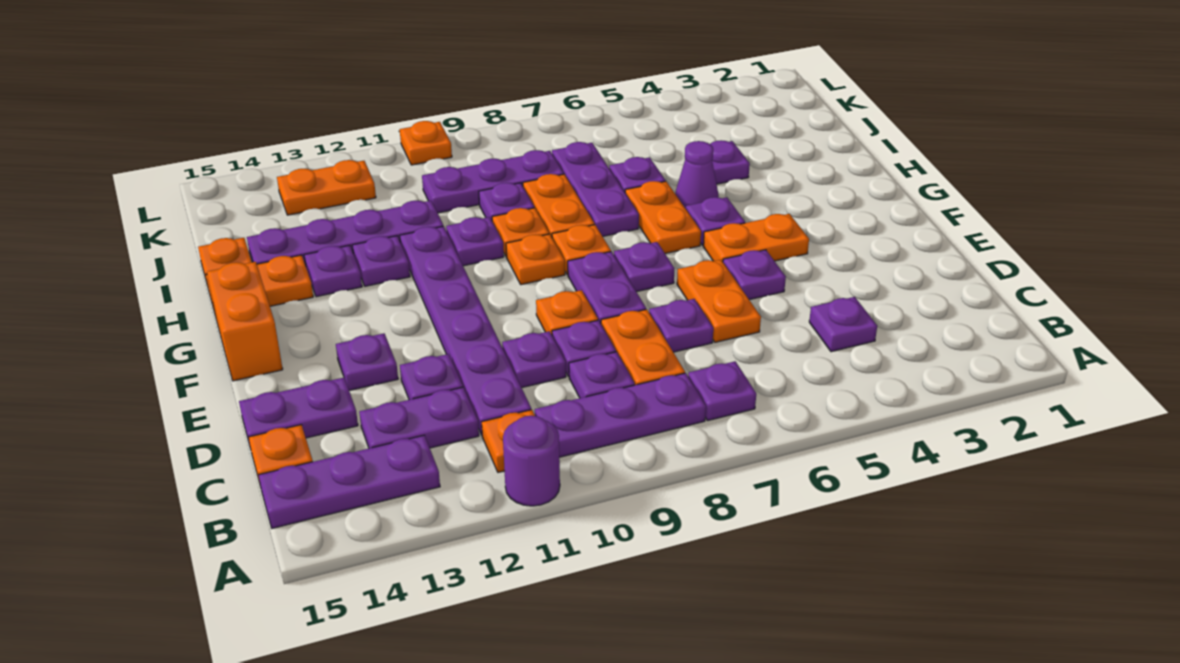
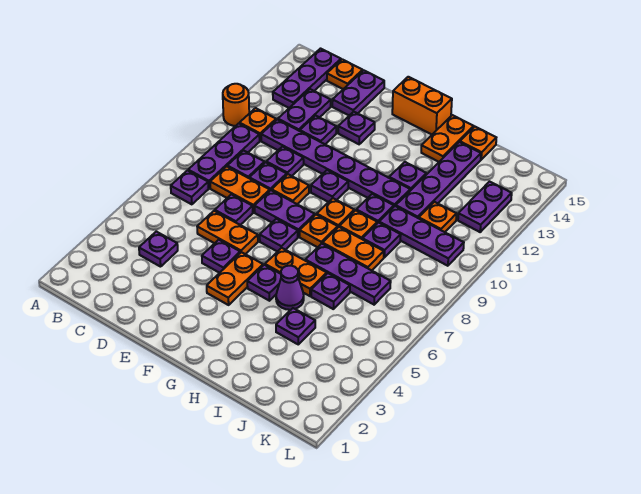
purple round brick A11 level 1 -> orange round brick A11 level 1
purple plate H13 level 1 -> purple plate F10 level 1
purple plate J8:J10 level 1 -> purple plate I10:K10 level 1
orange plate K12:K13 level 1 -> purple plate K12:K13 level 1
orange plate L10 level 1 -> orange plate J11 level 1

